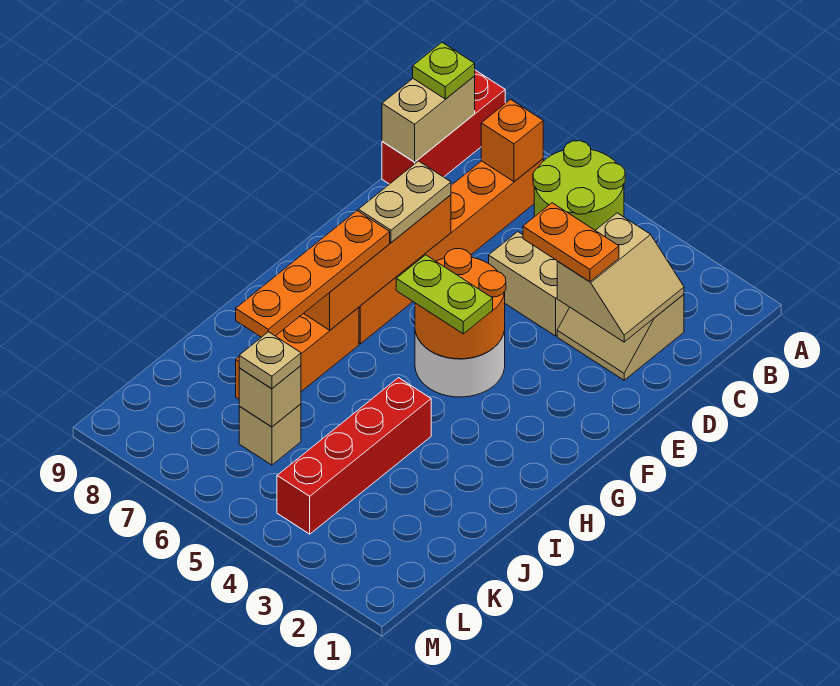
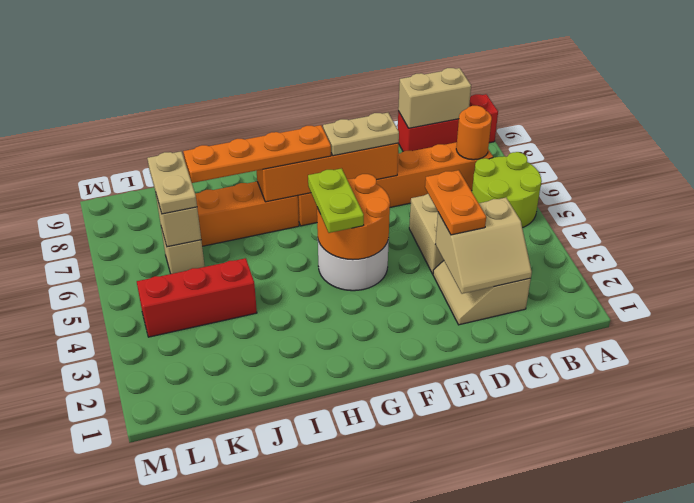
orange brick B7 level 2 -> orange round brick B7 level 2
lime plate B9 level 3 -> none
red brick I4:L4 level 1 -> red brick J4:L4 level 1
tan plate K6 level 3 -> tan plate K6:K7 level 3

